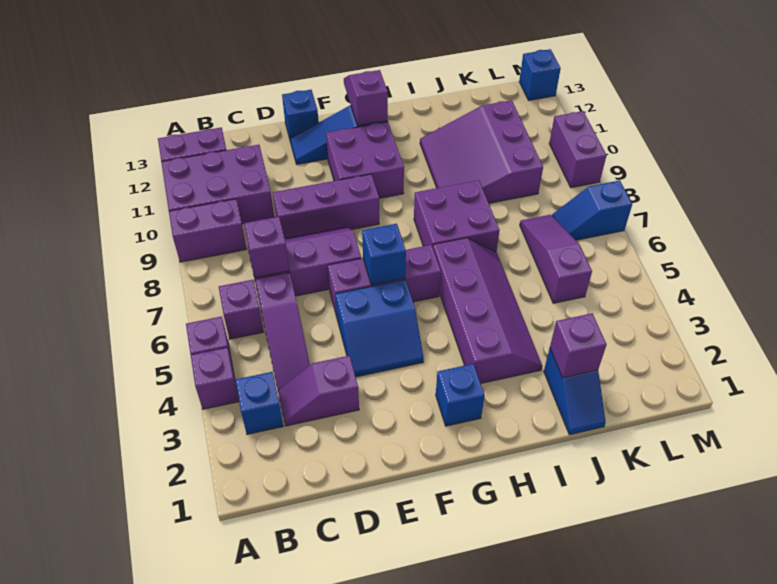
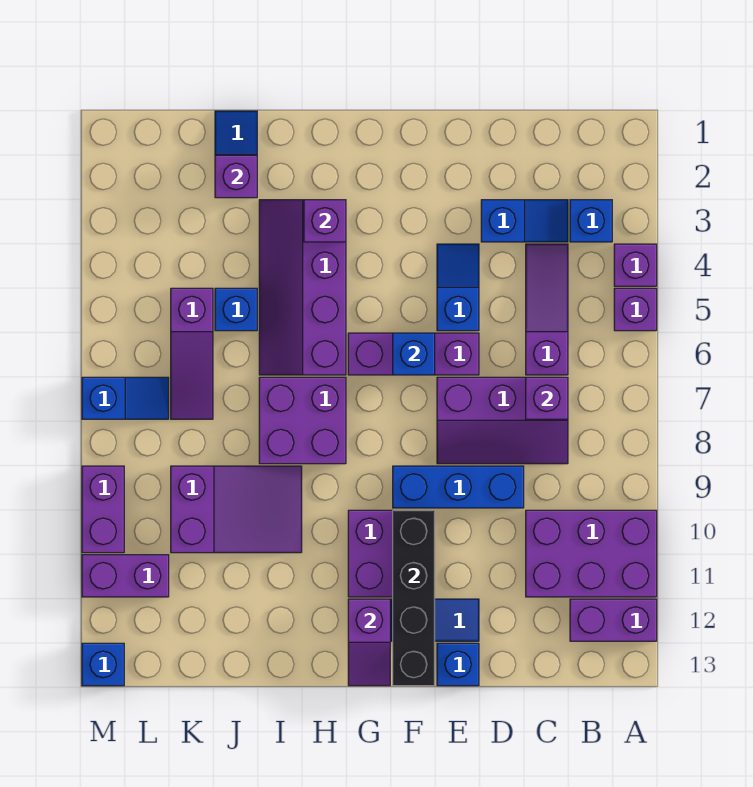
purple brick A9:B9 level 1 -> purple brick L11:M11 level 1
purple brick B6 level 1 -> purple brick H3 level 2
purple slope C3:D3 level 1 top D -> blue slope C3:D3 level 1 top D
purple brick D9:F9 level 1 -> blue brick D9:F9 level 1
blue slope E4:F5 level 1 top 5 -> blue slope E4:E5 level 1 top 5
none -> black brick F10:F13 level 2
blue brick G2 level 1 -> blue brick J5 level 1
purple slope I9:K11 level 1 top K -> purple slope I9:K10 level 1 top K

